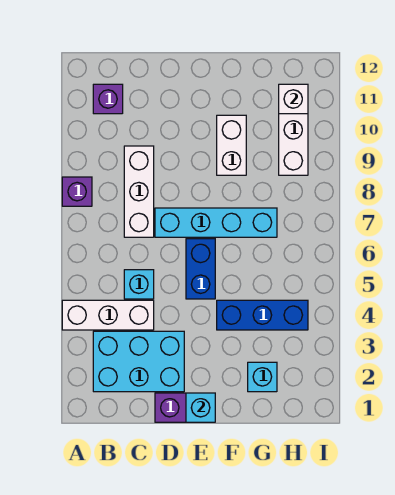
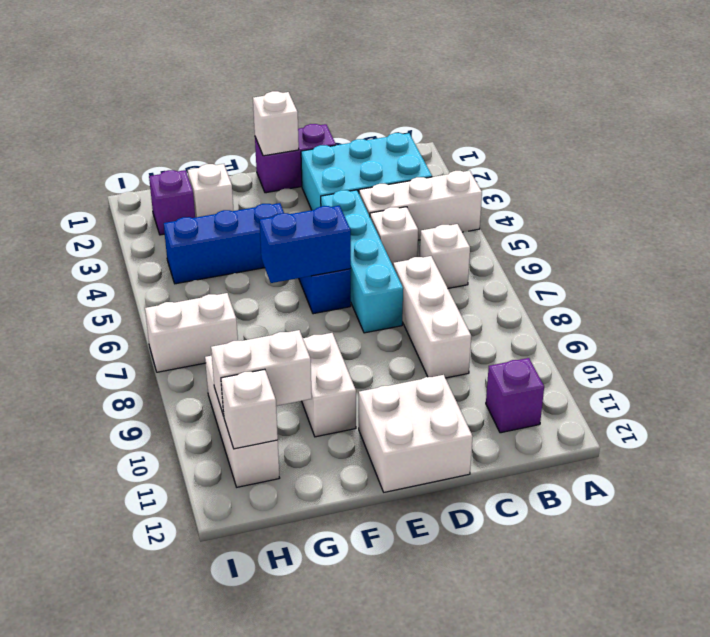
purple brick A8 level 1 -> purple brick H2 level 1
none -> white brick B6 level 1
cyan brick C5 level 1 -> white brick C5 level 1
cyan brick D7:G7 level 1 -> cyan brick D4:D7 level 1
none -> white brick D11:E12 level 1
cyan brick E1 level 2 -> white brick E1 level 2
none -> blue brick E6:F6 level 2
cyan brick G2 level 1 -> white brick G2 level 1
none -> white brick G10:H10 level 2
none -> white brick H7:I7 level 1

